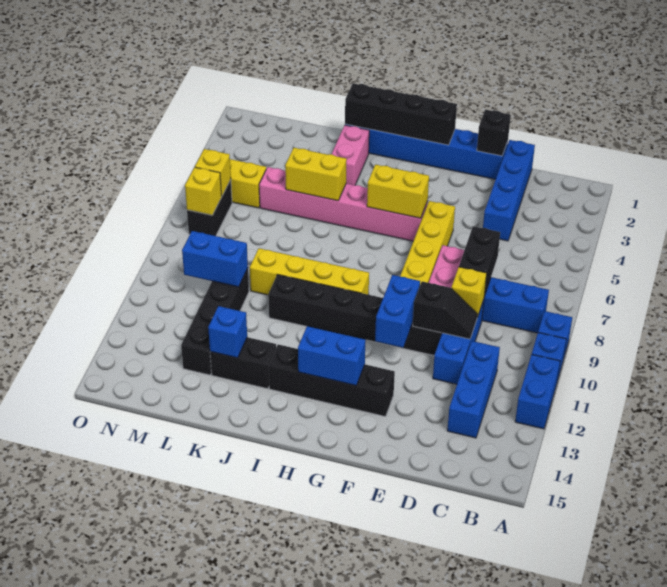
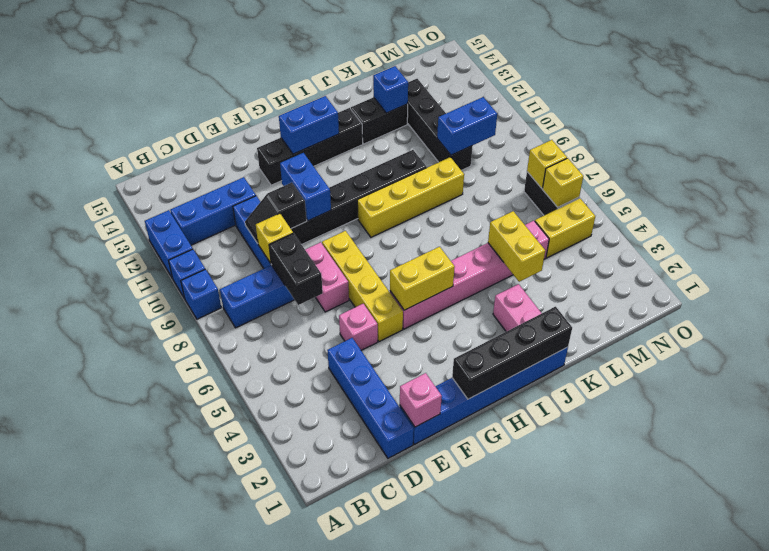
blue brick C11:C13 level 1 -> blue brick B12:D12 level 1
black brick E1 level 2 -> pink brick E1 level 2
none -> pink brick E5 level 1
yellow brick J5:K5 level 2 -> yellow brick K4:K5 level 2

